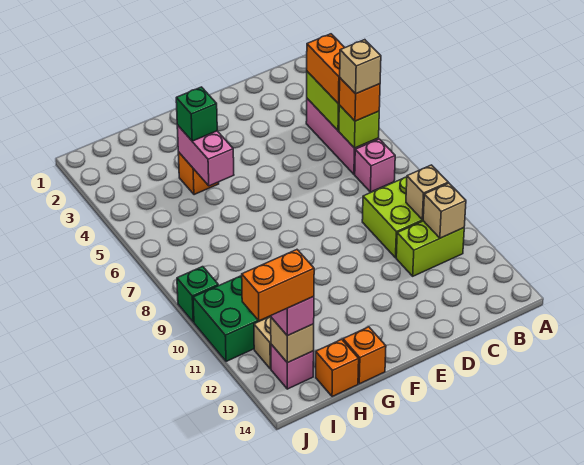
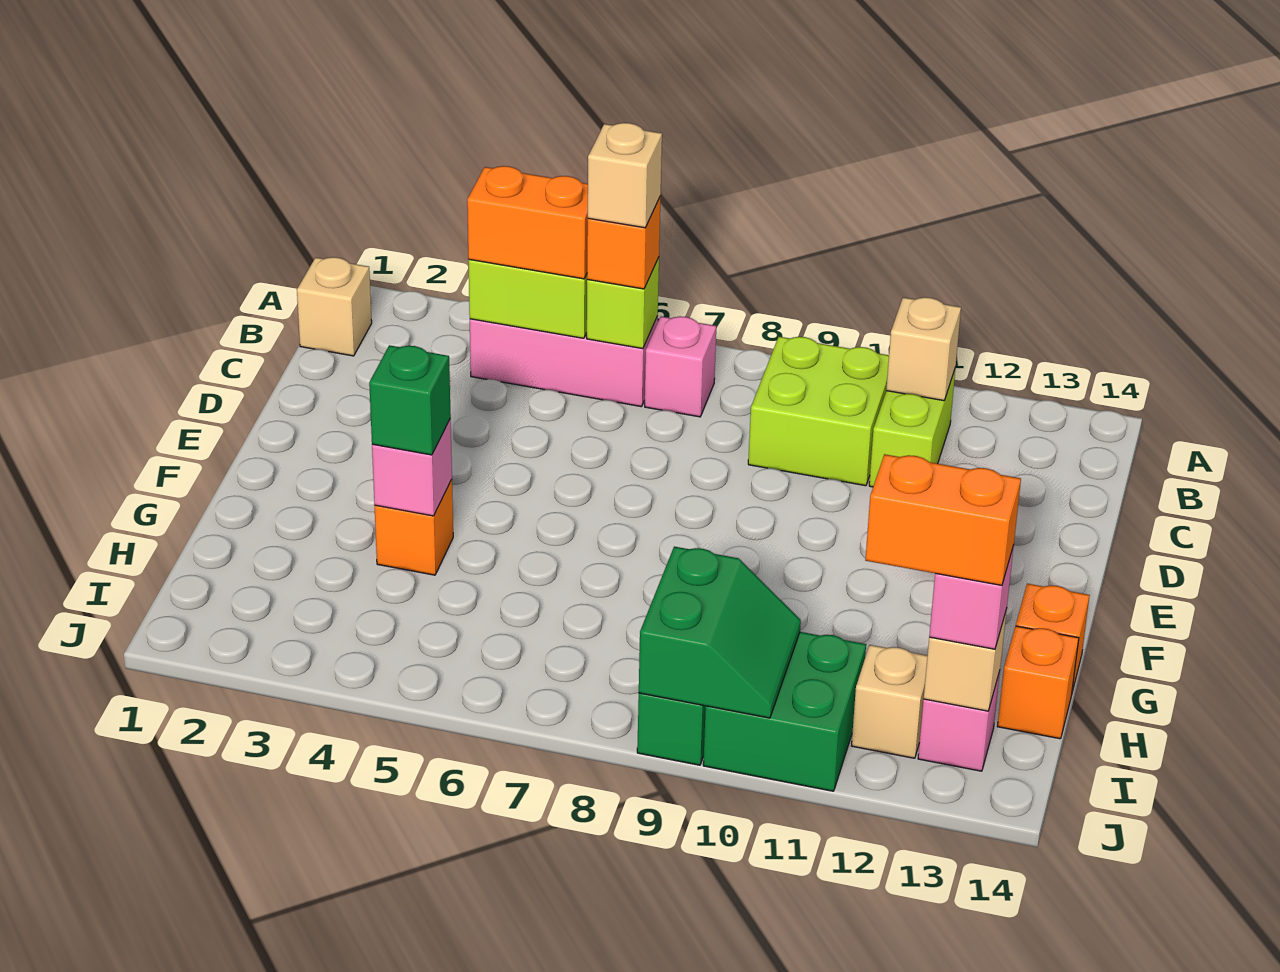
tan brick B10 level 2 -> tan brick B1 level 1
pink brick G4:G5 level 2 -> pink brick G4 level 2
none -> green slope I9:J10 level 2 top 9
orange brick I13:J13 level 4 -> orange brick I12:I13 level 4

